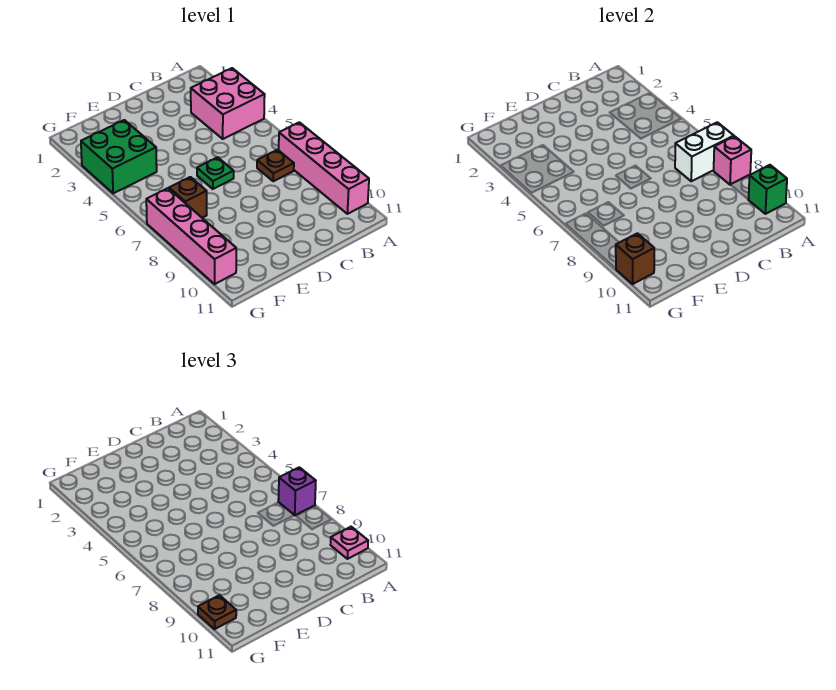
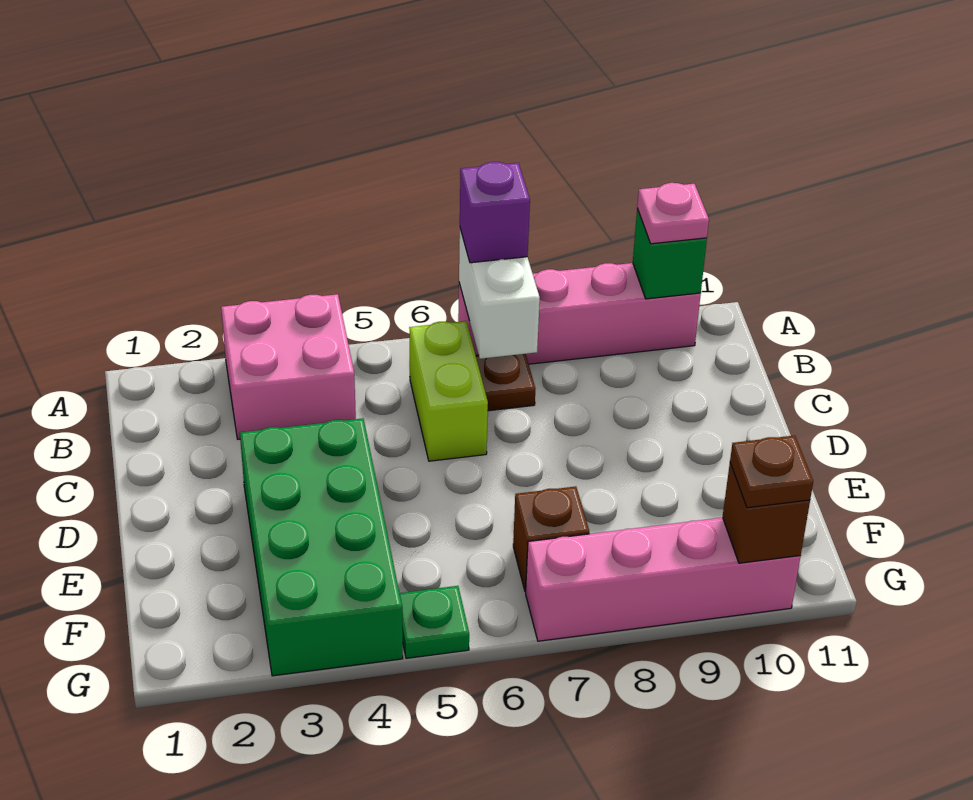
pink brick A8 level 2 -> none
none -> lime brick B6:C6 level 1
green plate D6 level 1 -> green plate G5 level 1
green brick F3:G4 level 1 -> green brick D3:G4 level 1

